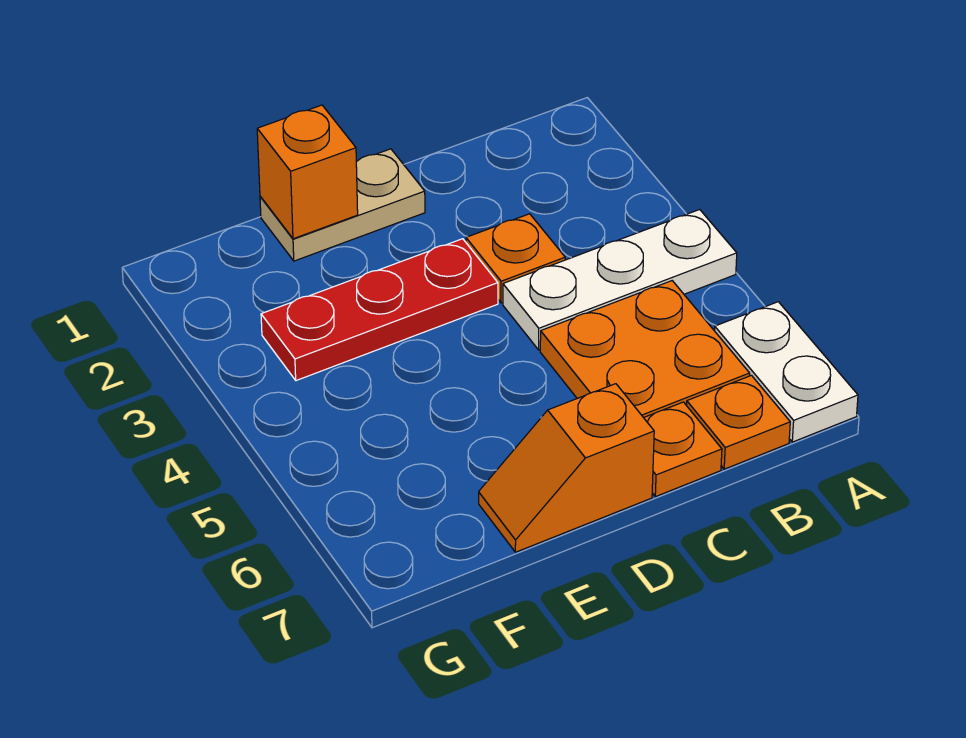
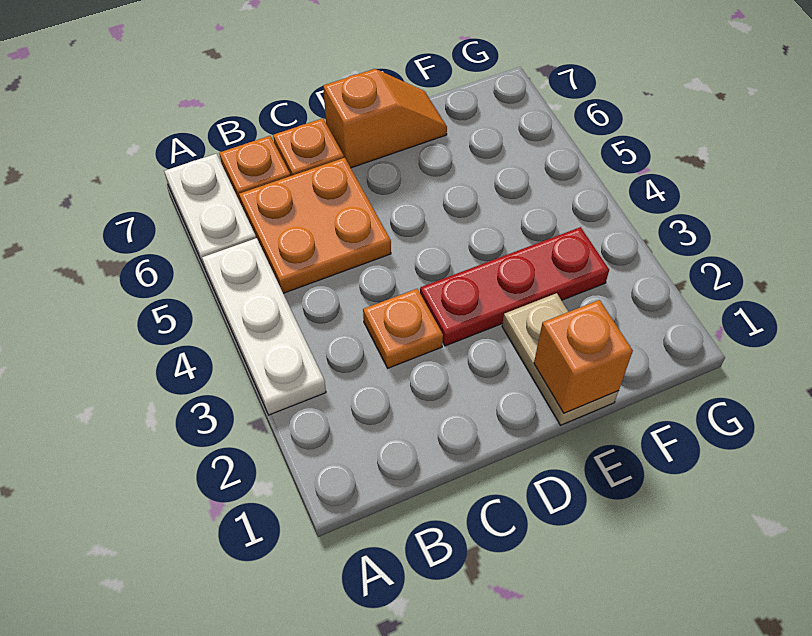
white plate A4:C4 level 1 -> white plate A3:A5 level 1
tan plate D1:E1 level 1 -> tan plate E1:E2 level 1

